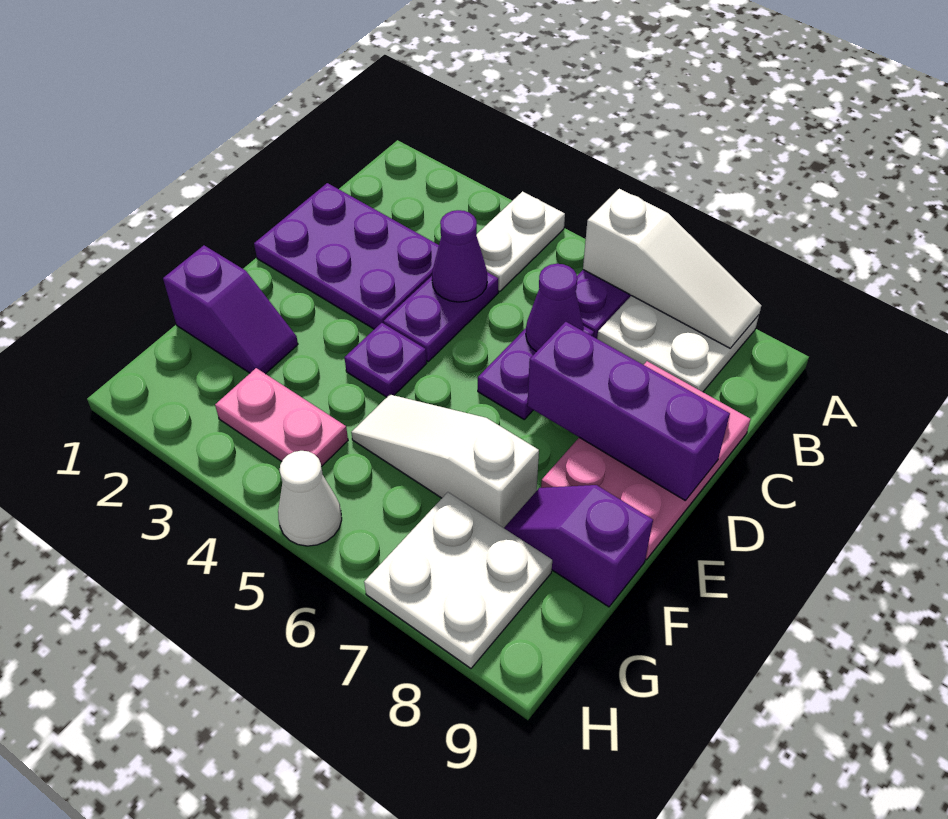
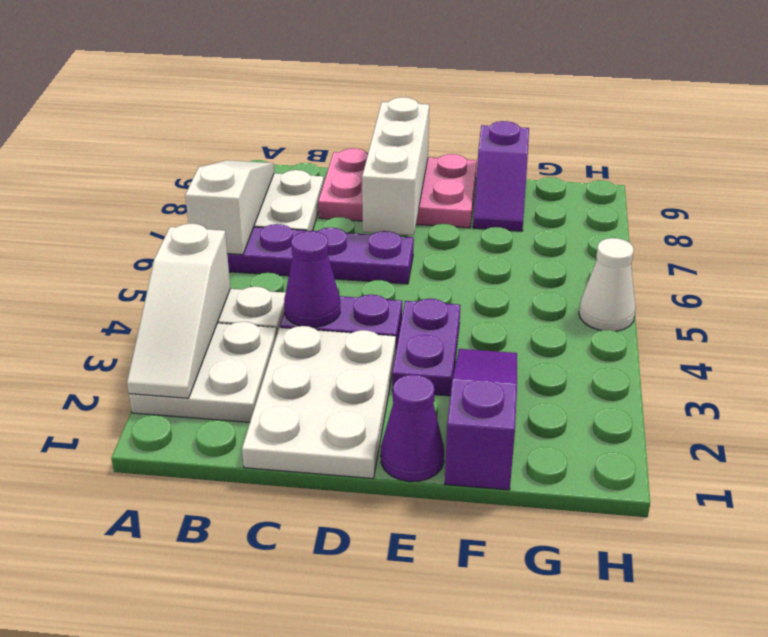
purple plate C1:D3 level 1 -> white plate C1:D3 level 1
purple cone C6 level 2 -> purple cone E1 level 1
purple brick D7:D9 level 2 -> white brick D7:D9 level 2
purple plate E4 level 1 -> purple plate E3:E4 level 1
purple slope F1:F2 level 1 top 1 -> purple slope F1:F3 level 1 top 1
white slope F5:F7 level 1 top 7 -> white slope A2:A4 level 2 top 4
pink plate G3:G4 level 1 -> none
white plate G7:H8 level 1 -> white plate A2:B3 level 1

